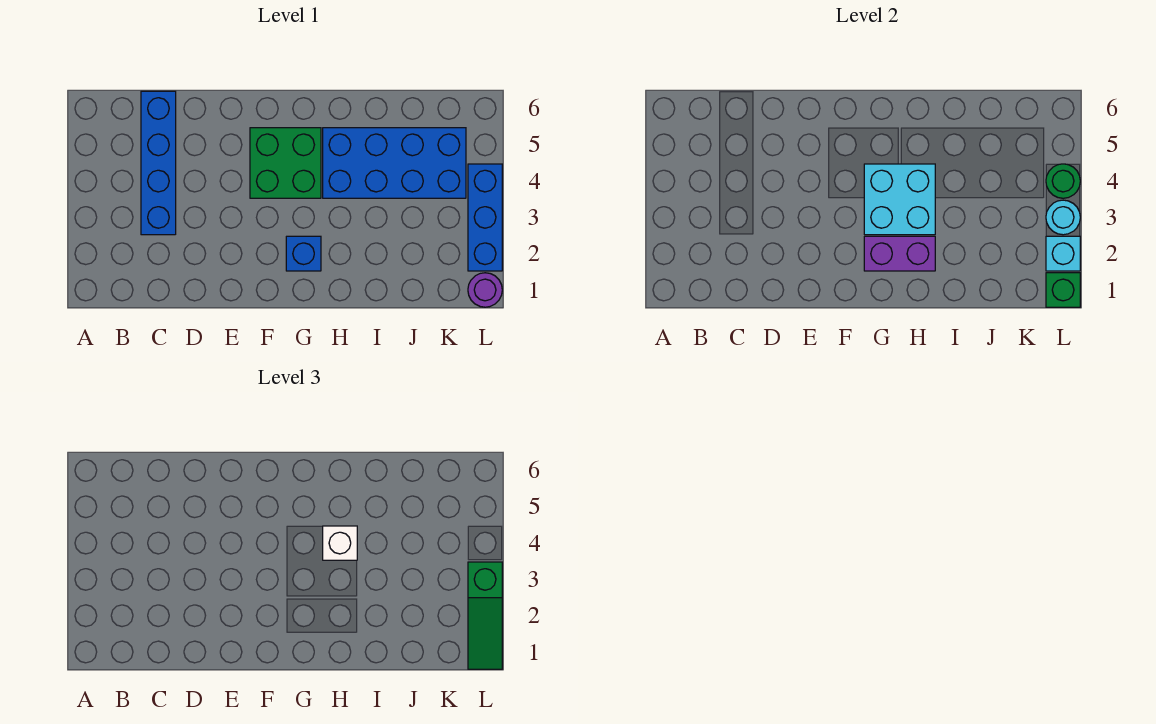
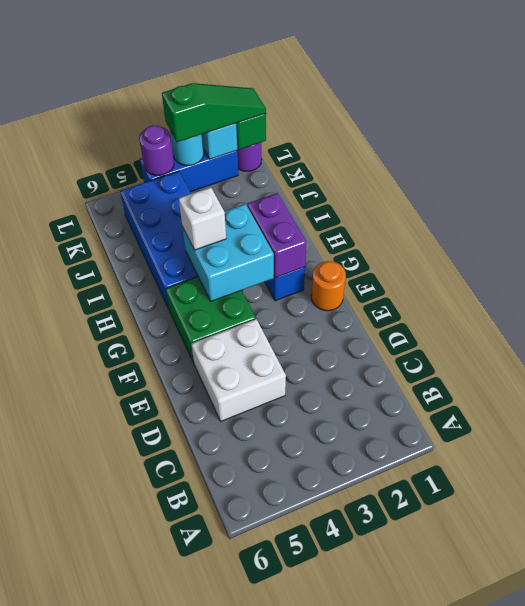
blue brick C3:C6 level 1 -> none
none -> white brick D4:E5 level 1
none -> orange round brick F1 level 1
green round brick L4 level 2 -> purple round brick L4 level 2

